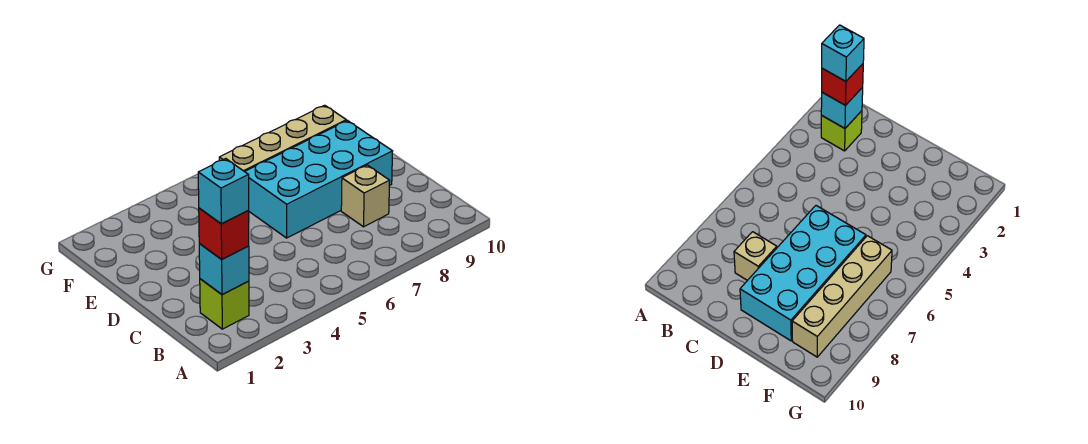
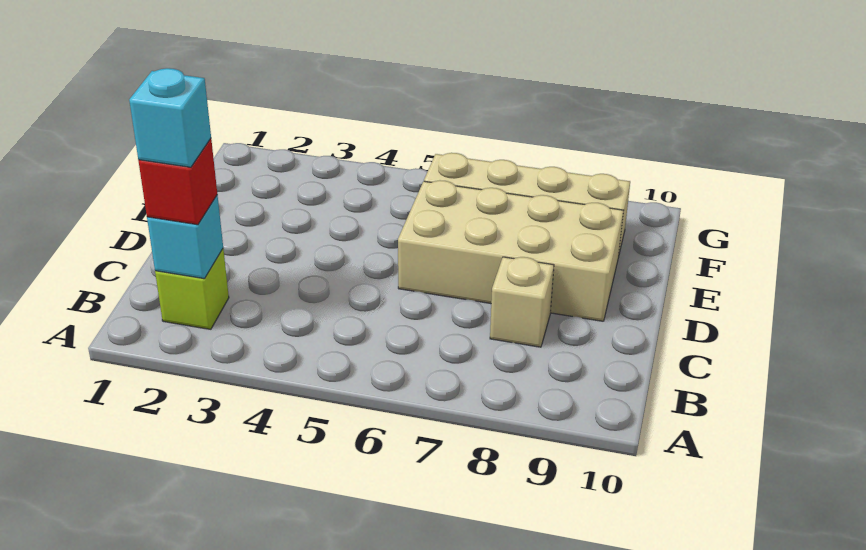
cyan brick D6:E9 level 1 -> tan brick D6:E9 level 1

